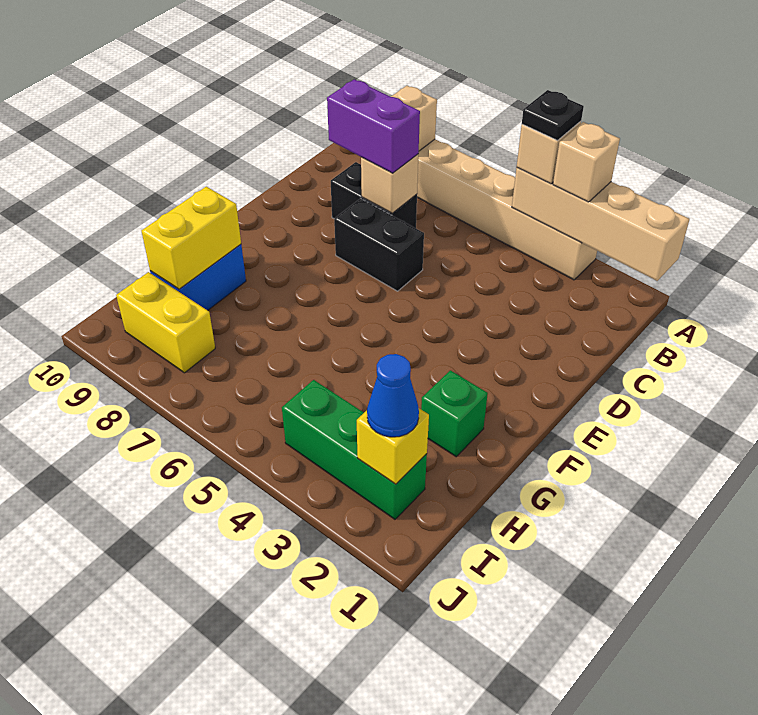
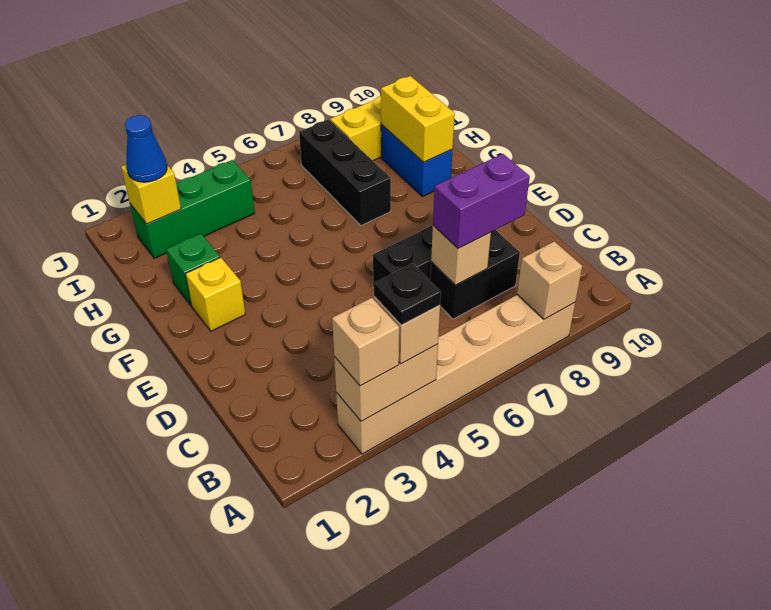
tan brick A1:A4 level 2 -> tan brick A3:A4 level 2
none -> yellow brick F2 level 1
none -> black brick G7:I7 level 1

